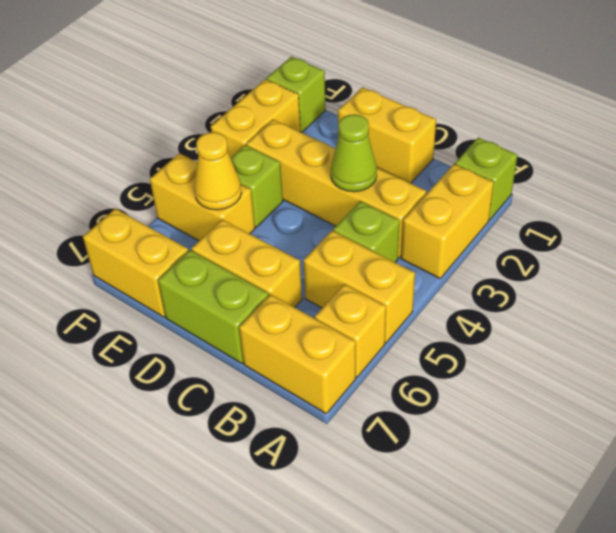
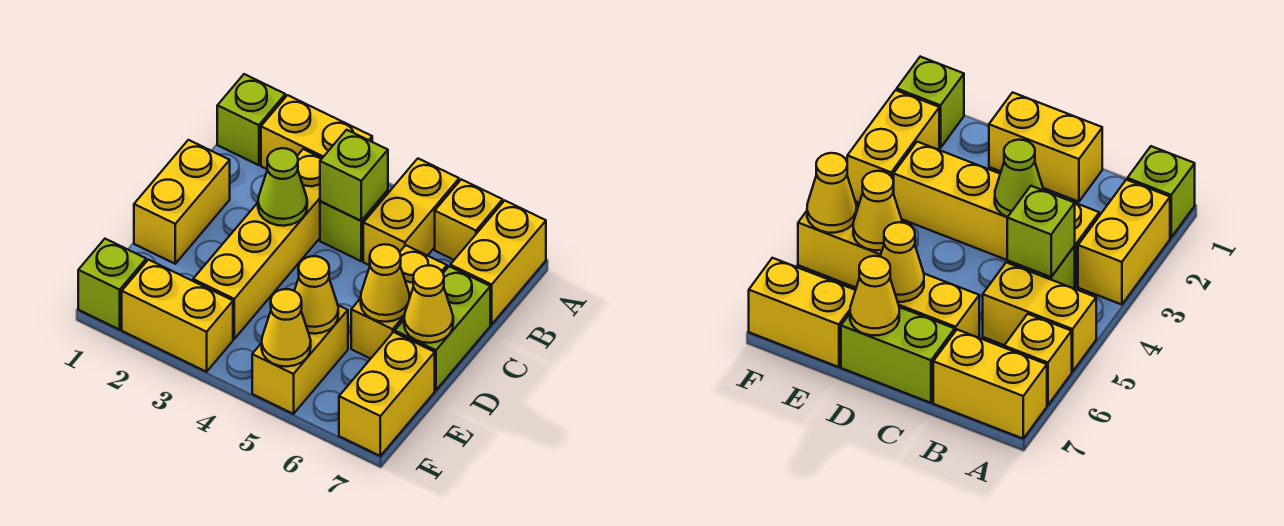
none -> yellow cone D6 level 2
none -> yellow cone D7 level 2
lime brick E4 level 1 -> lime brick B4 level 2
none -> yellow cone F5 level 2

